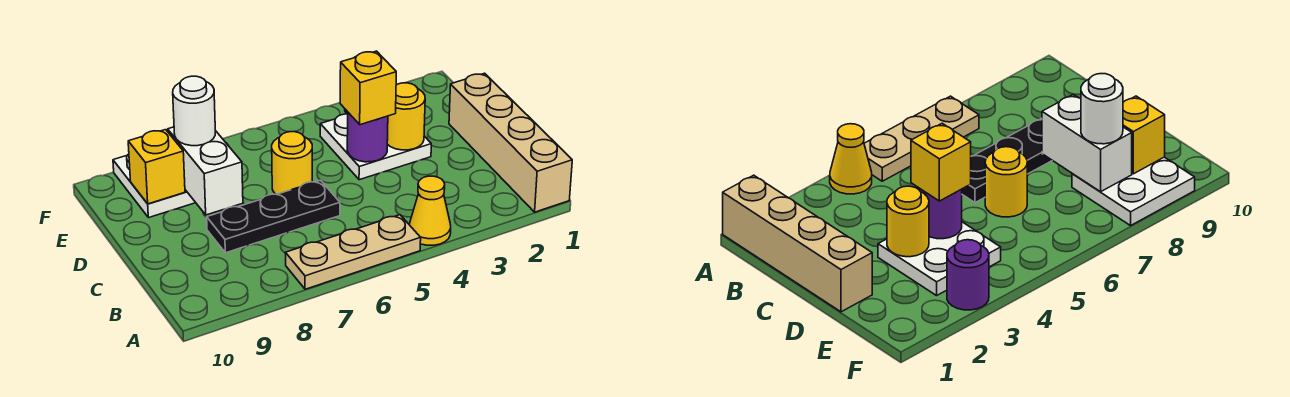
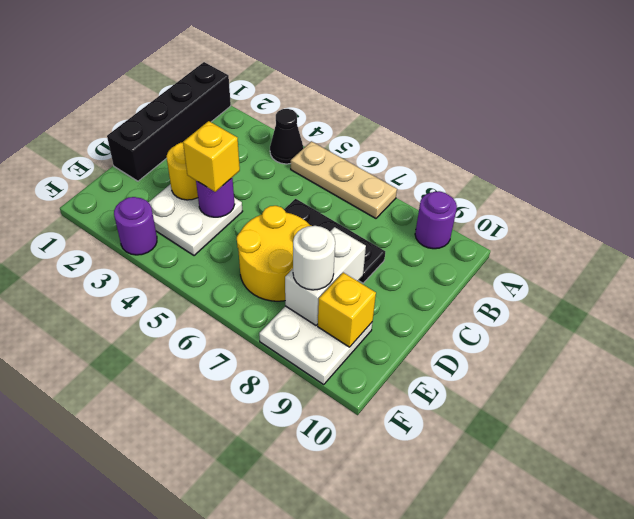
tan brick A1:D1 level 1 -> black brick A1:D1 level 1
yellow cone A4 level 1 -> black cone A4 level 1
none -> purple round brick A9 level 1
yellow round brick D6 level 1 -> yellow round brick D6:E7 level 1

